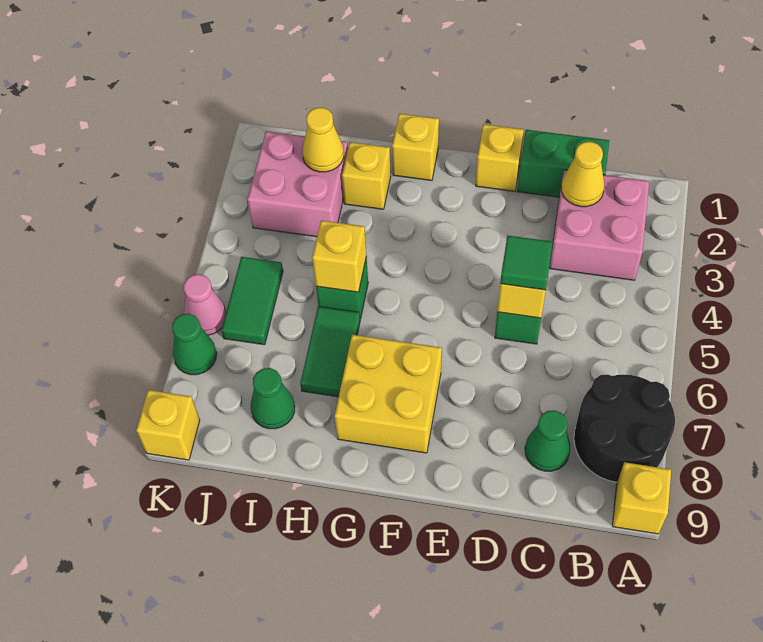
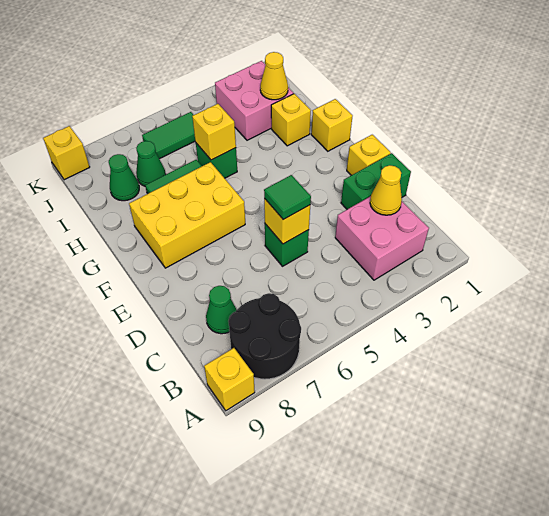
green brick C1:D1 level 1 -> green brick D1:D2 level 1
yellow brick F7:G8 level 1 -> yellow brick F6:G8 level 1
pink cone K6 level 1 -> none
green cone K7 level 1 -> green cone I7 level 1

